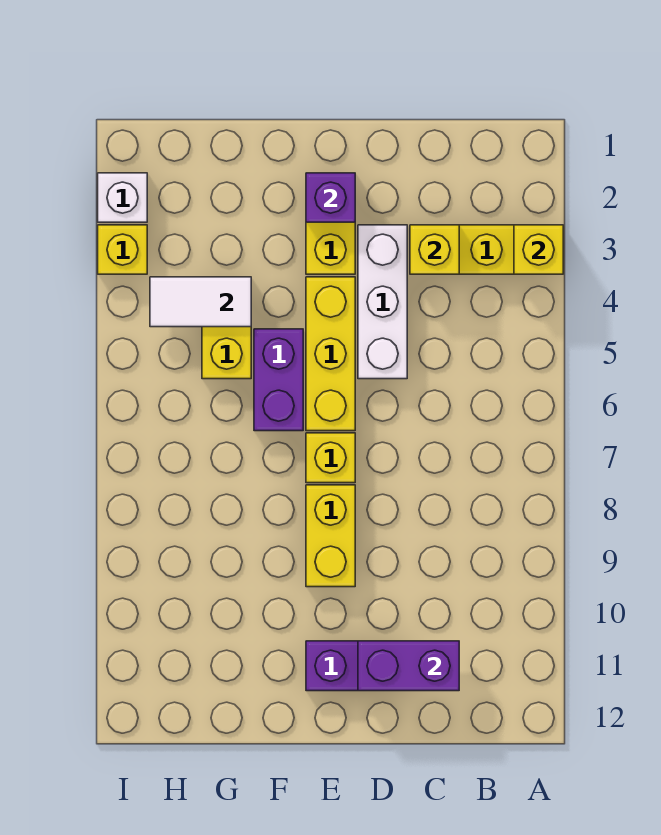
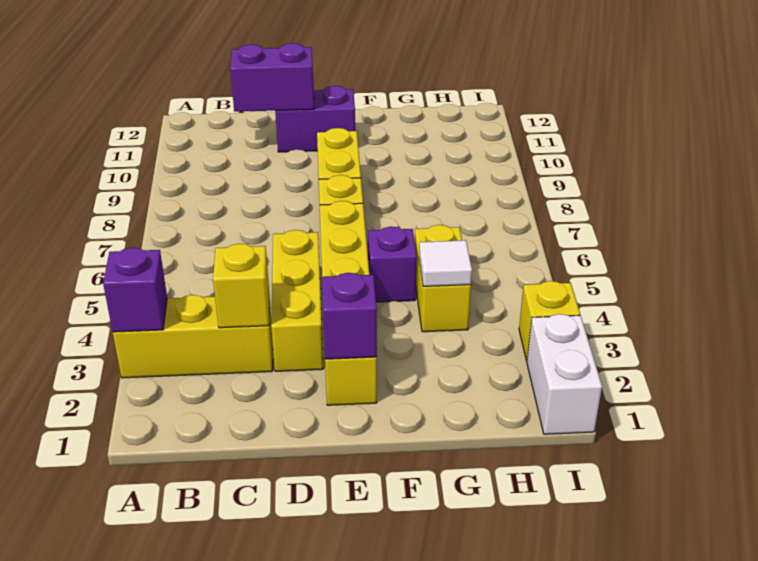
yellow brick A3 level 2 -> purple brick A3 level 2
white brick D3:D5 level 1 -> yellow brick D3:D5 level 1
purple brick F5:F6 level 1 -> purple brick F5 level 1
white tile G4:H4 level 2 -> white tile G4 level 2
white brick I2 level 1 -> white brick I1:I2 level 1

